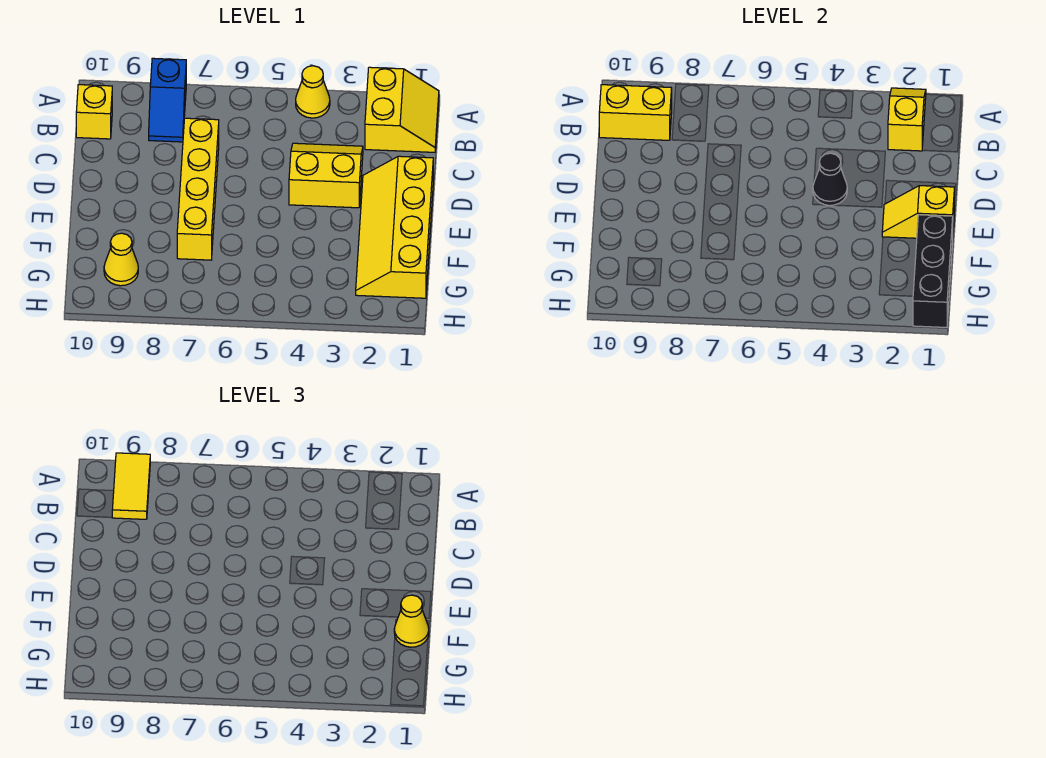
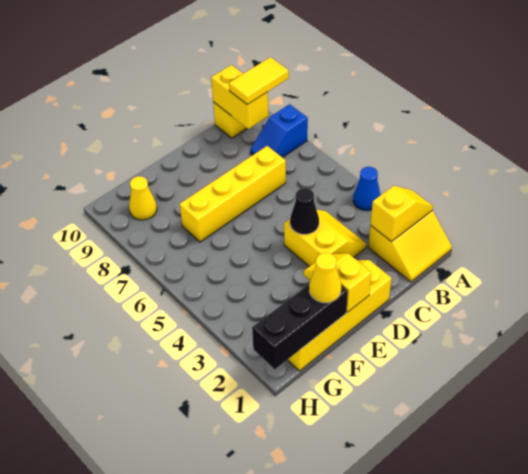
yellow cone A4 level 1 -> blue cone A4 level 1

